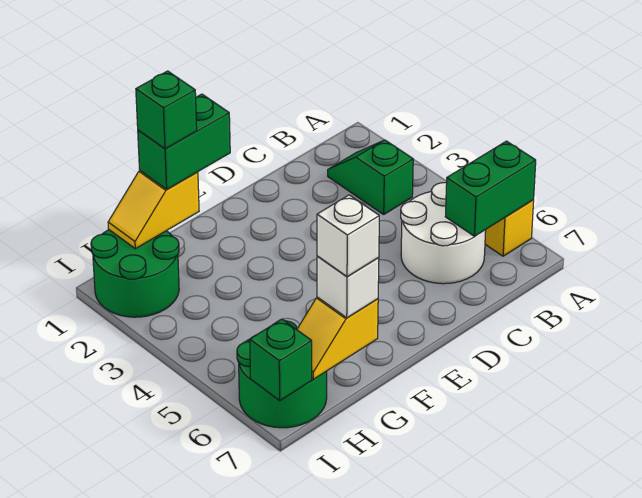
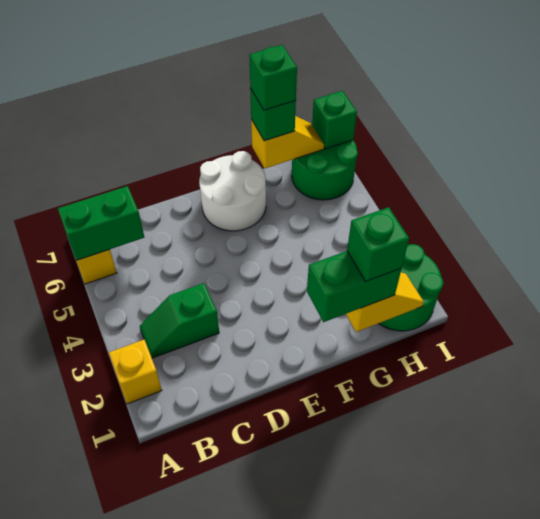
none -> yellow brick A2 level 1
green slope B2:B3 level 1 top 3 -> green slope B3:C3 level 1 top C
white round brick B5:C6 level 1 -> white round brick E6:F7 level 1
white brick G7 level 3 -> green brick G7 level 3
white brick G7 level 4 -> green brick G7 level 4

